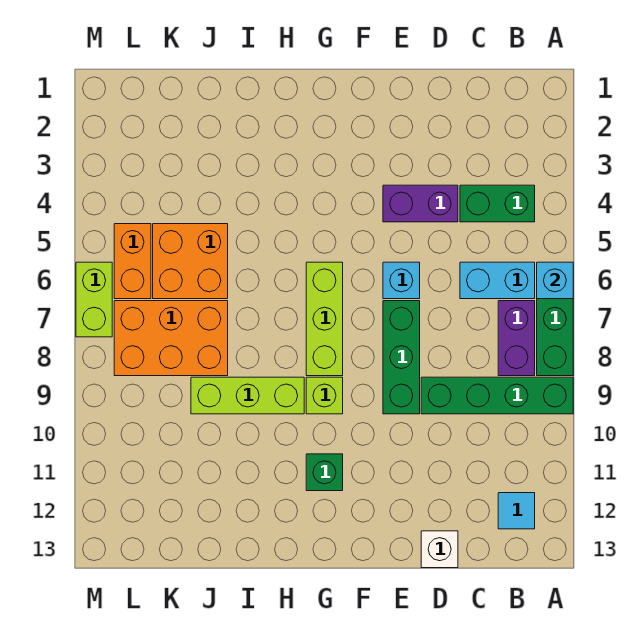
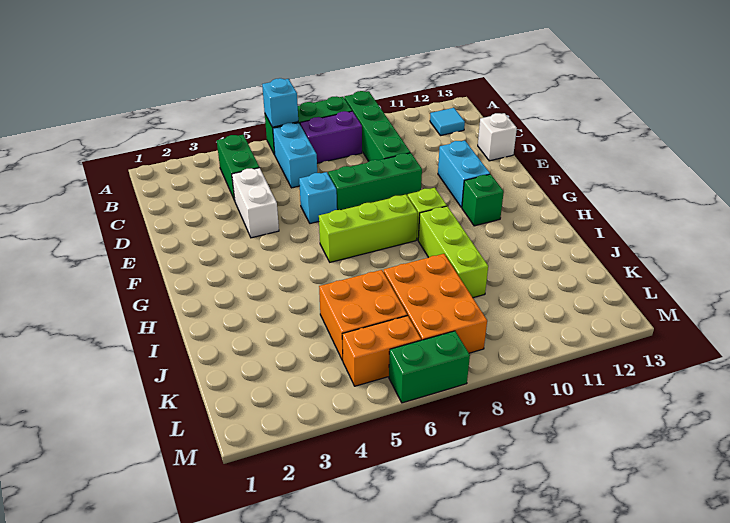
purple brick D4:E4 level 1 -> white brick D4:E4 level 1
none -> cyan brick E11:F11 level 1
lime brick M6:M7 level 1 -> green brick M6:M7 level 1

